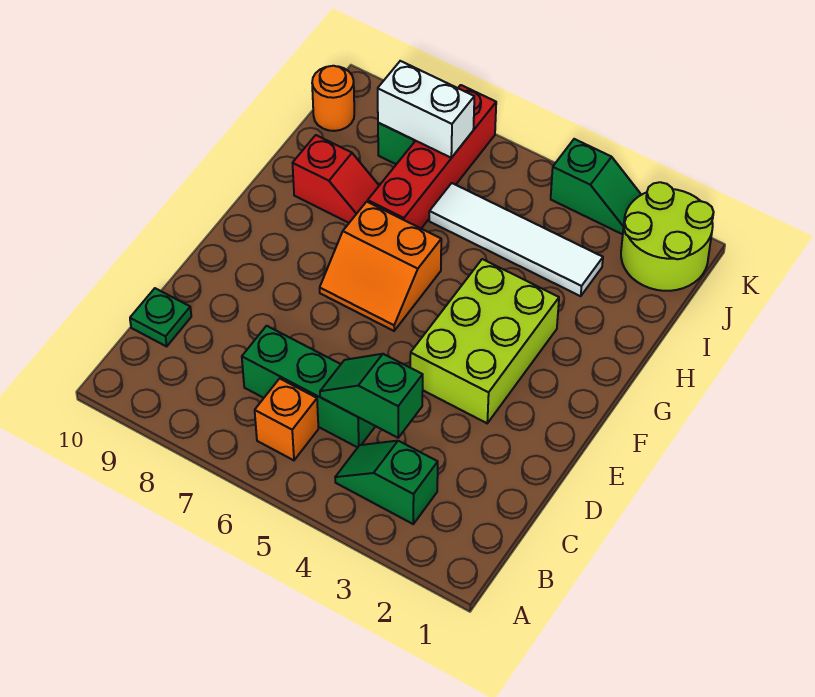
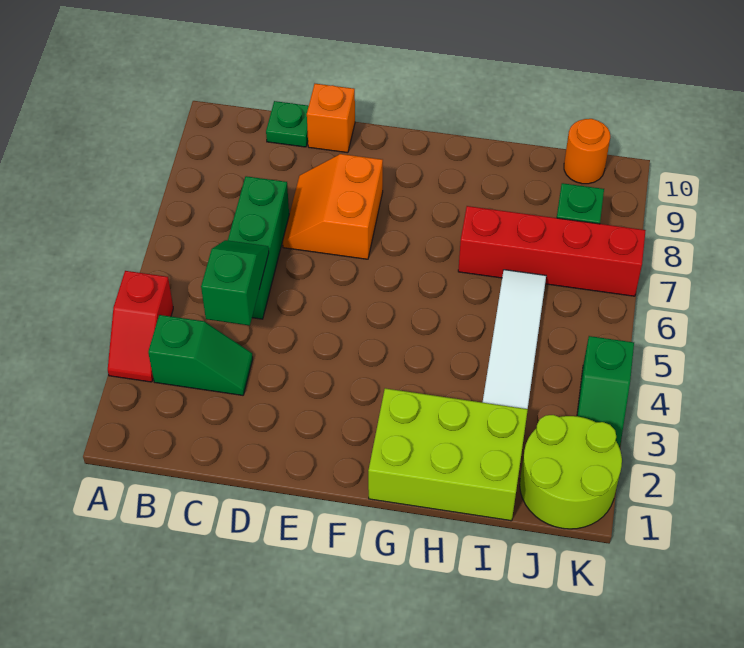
green slope B3:B4 level 1 top 3 -> green slope B3:C3 level 1 top B
orange brick B6 level 1 -> orange brick D10 level 1
lime brick E3:G4 level 1 -> lime brick G1:I2 level 1
orange slope F6:G7 level 1 top G -> orange slope D7:E8 level 1 top E
red slope H8:H9 level 1 top 9 -> red slope A3:A4 level 1 top 4
white brick J7:J8 level 2 -> none

